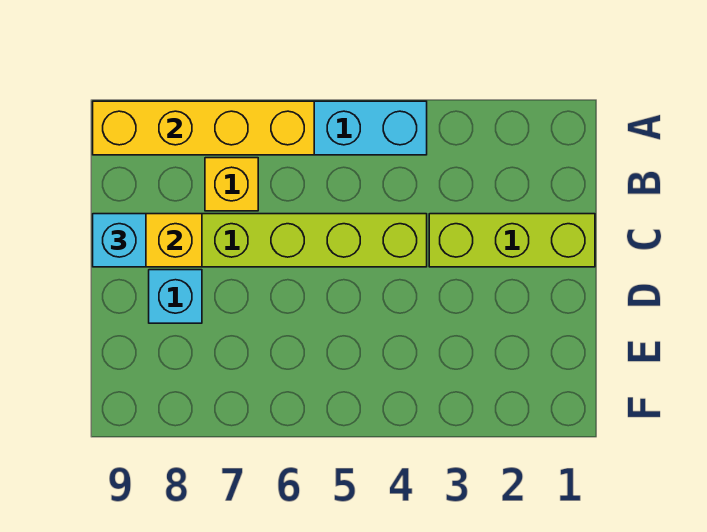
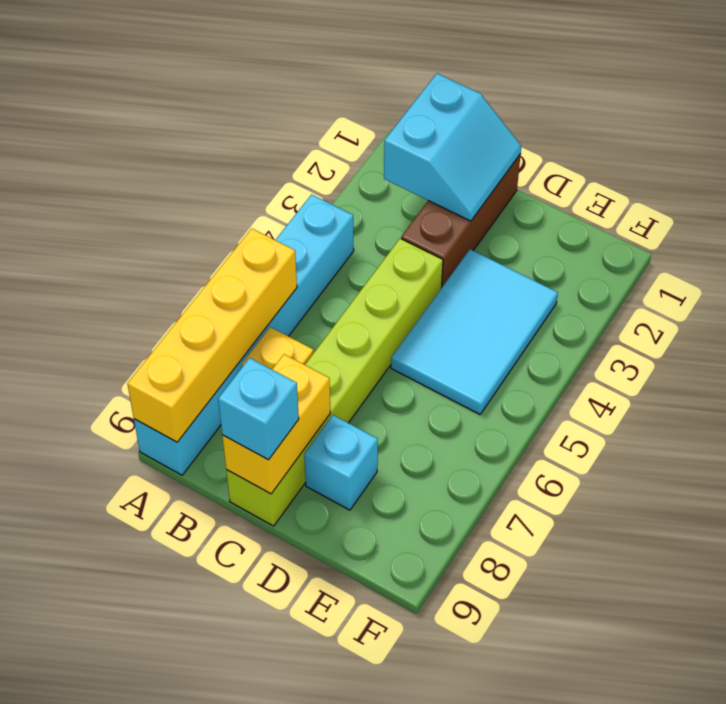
none -> cyan slope B1:C2 level 2 top B
lime brick C1:C3 level 1 -> brown brick C1:C3 level 1
none -> cyan tile D3:E5 level 1

